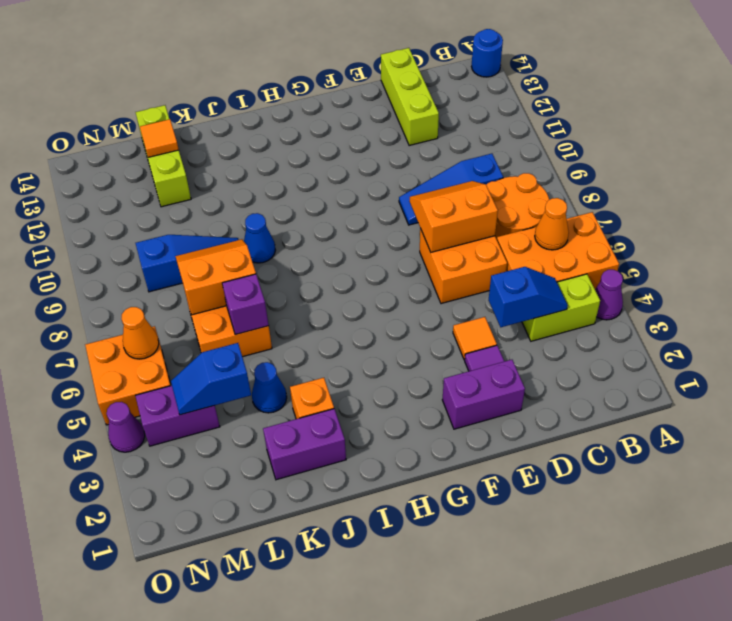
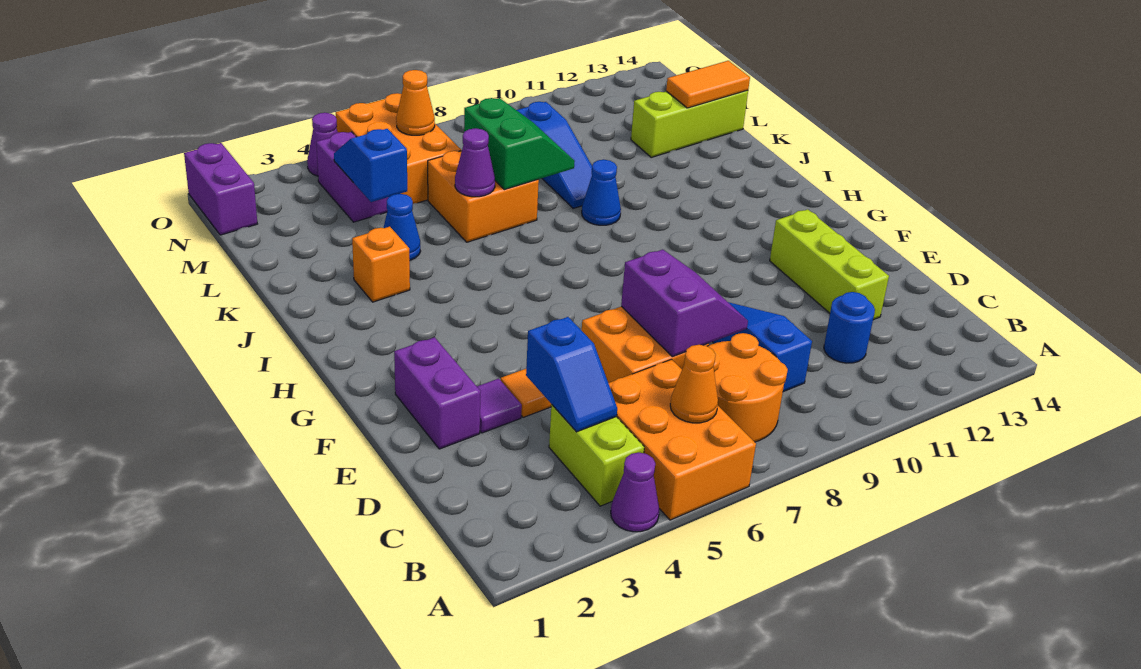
blue round brick A14 level 1 -> blue round brick C11 level 1
orange slope D7:E8 level 2 top 7 -> purple slope D7:E8 level 2 top 7
lime brick D12:D14 level 1 -> lime brick D12:F12 level 1
purple brick J2:K2 level 1 -> purple brick N1:O1 level 1
purple brick K6 level 2 -> purple cone K6 level 2
orange slope K7:L8 level 2 top 7 -> green slope K7:L8 level 2 top 7
orange tile L13 level 2 -> orange tile L13:L14 level 2
orange brick N5:O6 level 1 -> orange brick M5:O6 level 1

